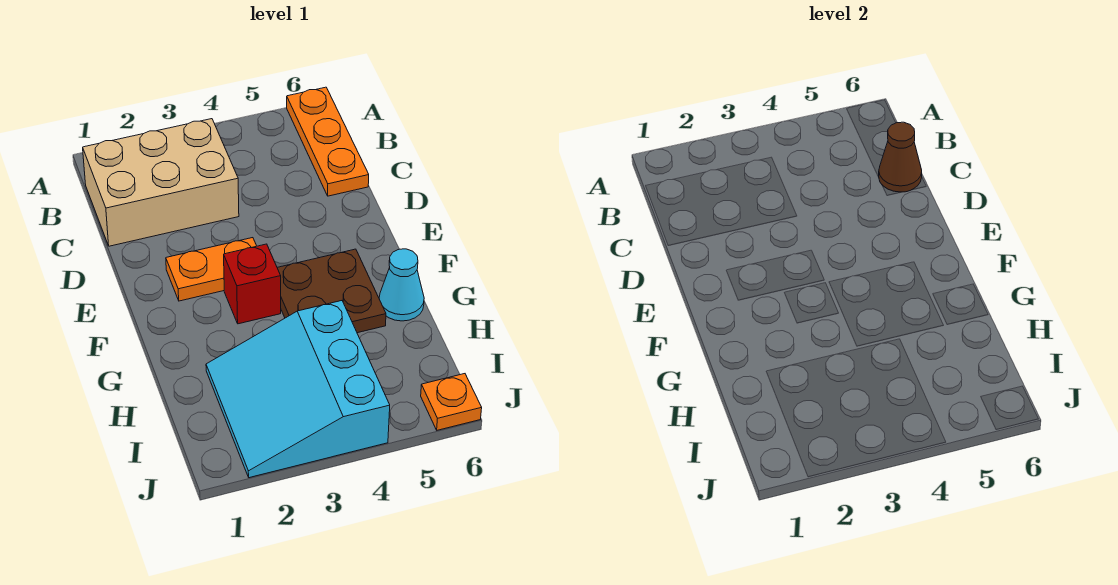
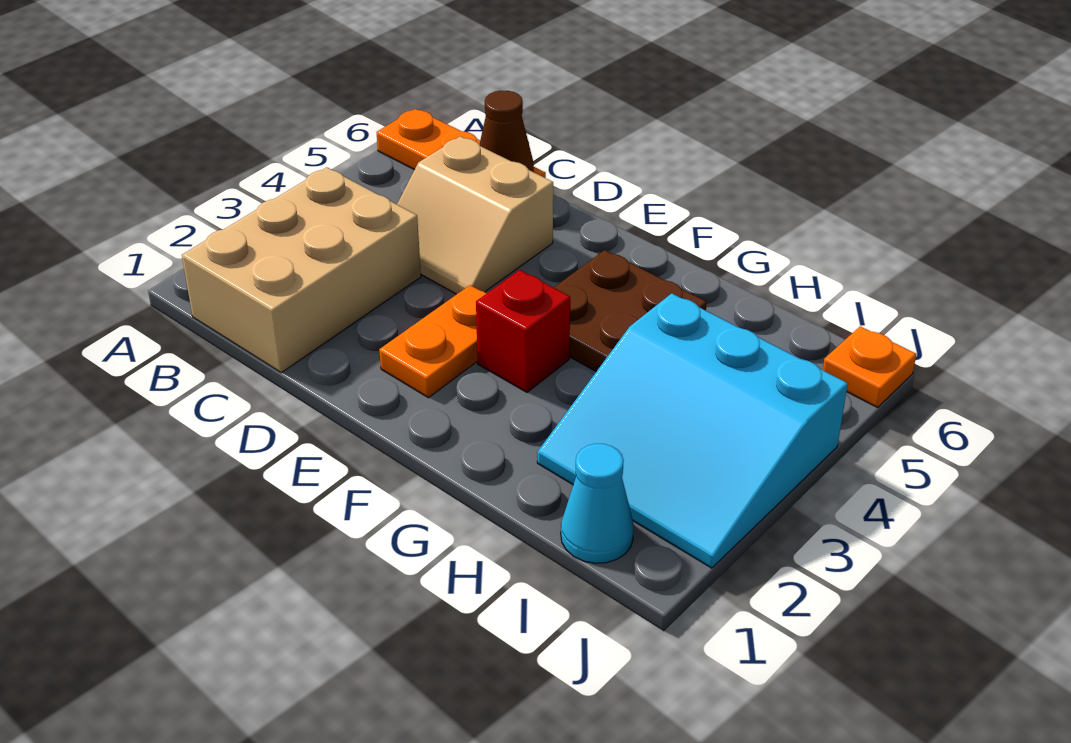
none -> tan slope C4:D5 level 1 top 5
cyan cone G6 level 1 -> cyan cone I1 level 1

